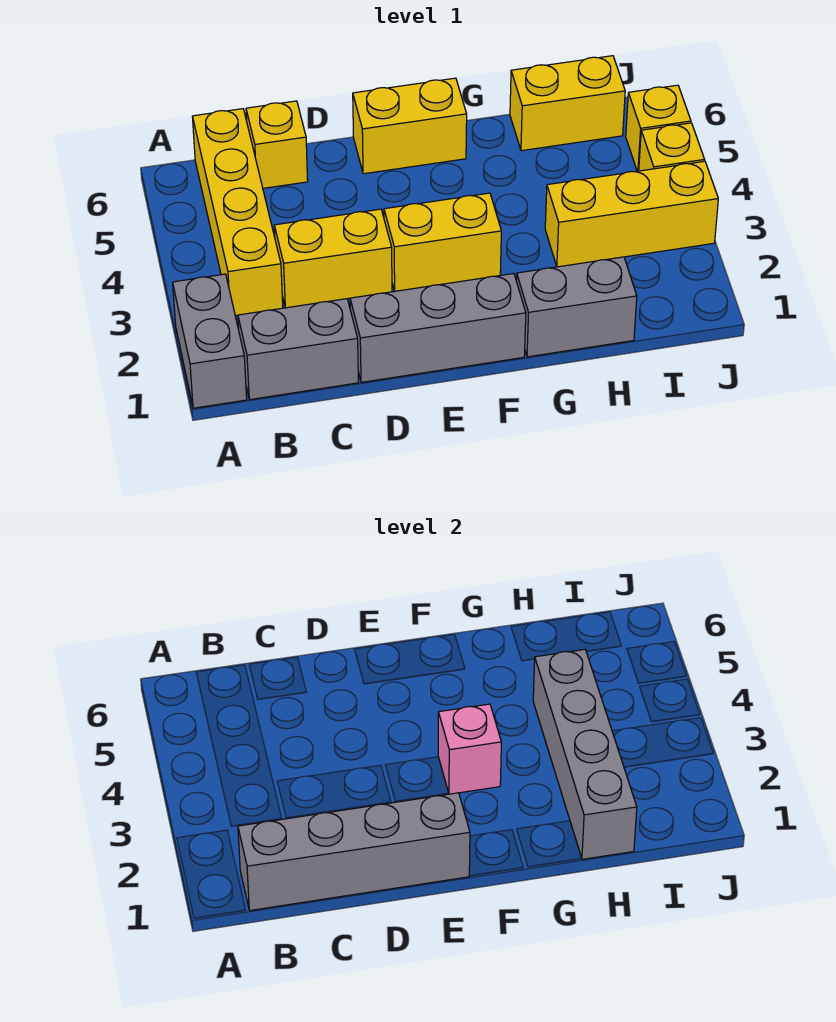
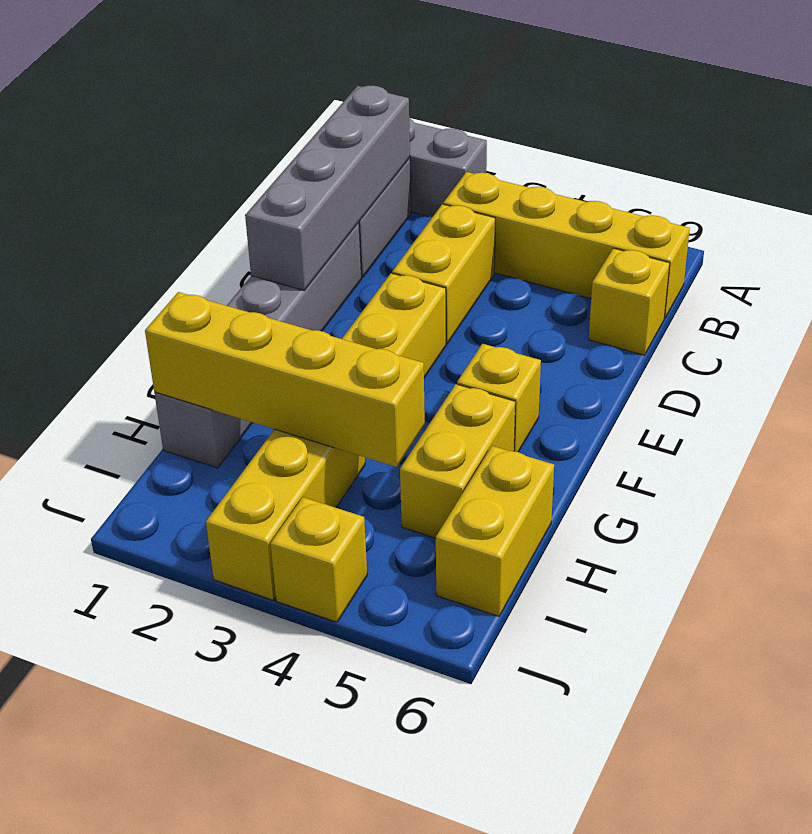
yellow brick E6:F6 level 1 -> yellow brick G5:H5 level 1
pink brick F3 level 2 -> none
grey brick H1:H4 level 2 -> yellow brick H1:H4 level 2
yellow brick J5 level 1 -> yellow brick F5 level 1

